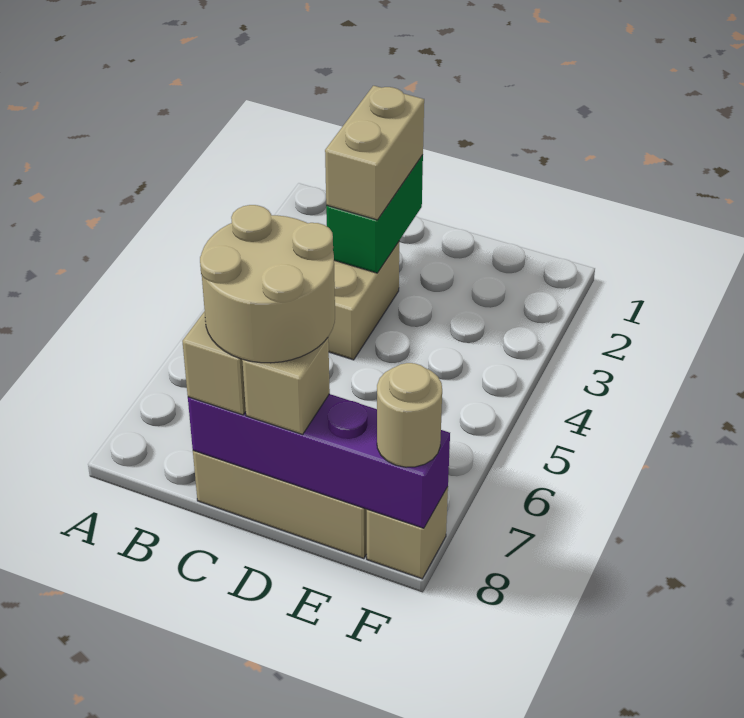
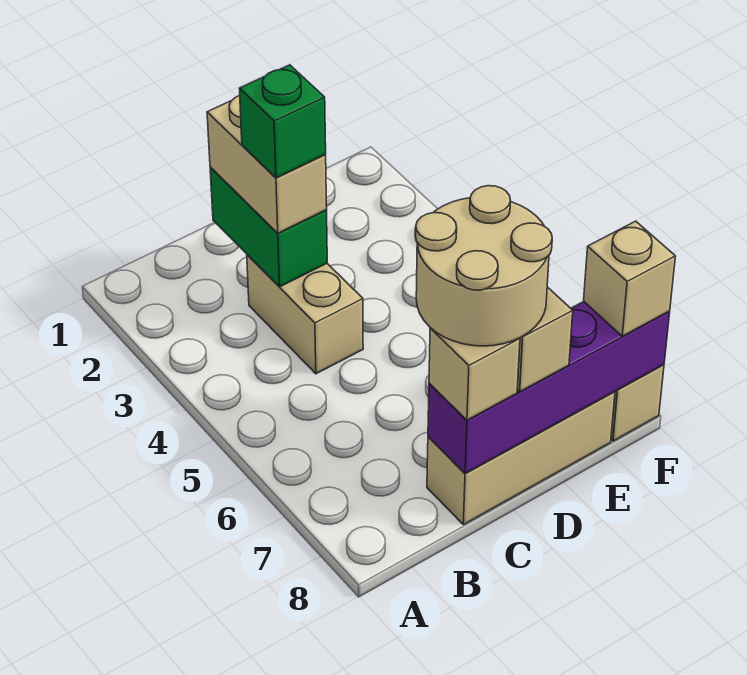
none -> green brick C3 level 4
tan round brick F8 level 3 -> tan brick F8 level 3

